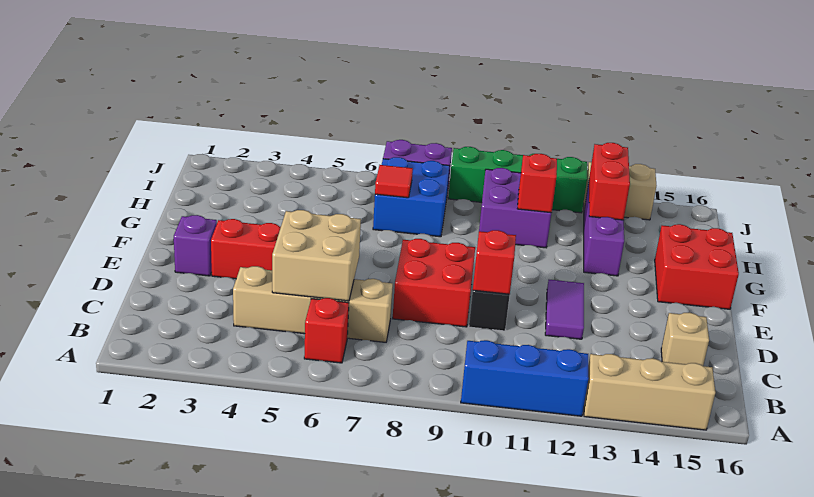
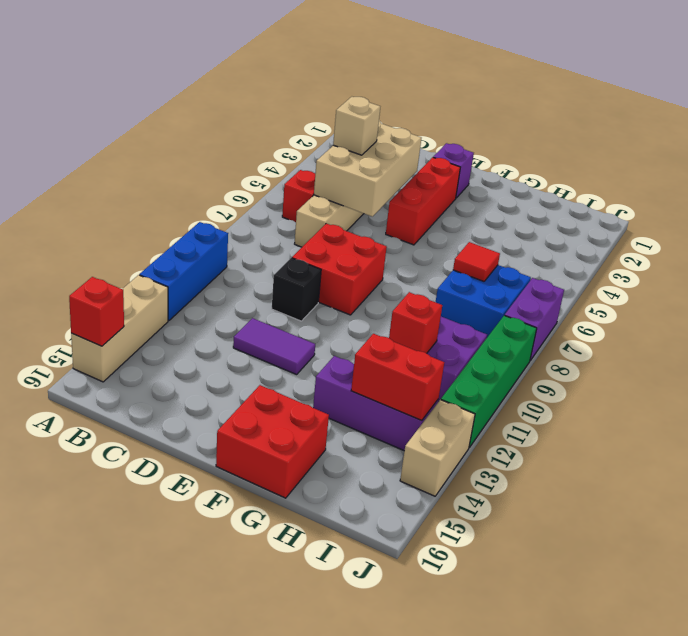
tan brick C5:D6 level 2 -> tan brick C4:D6 level 2
tan brick C15 level 1 -> tan brick C5 level 3
red brick D10 level 2 -> red brick A15 level 2

